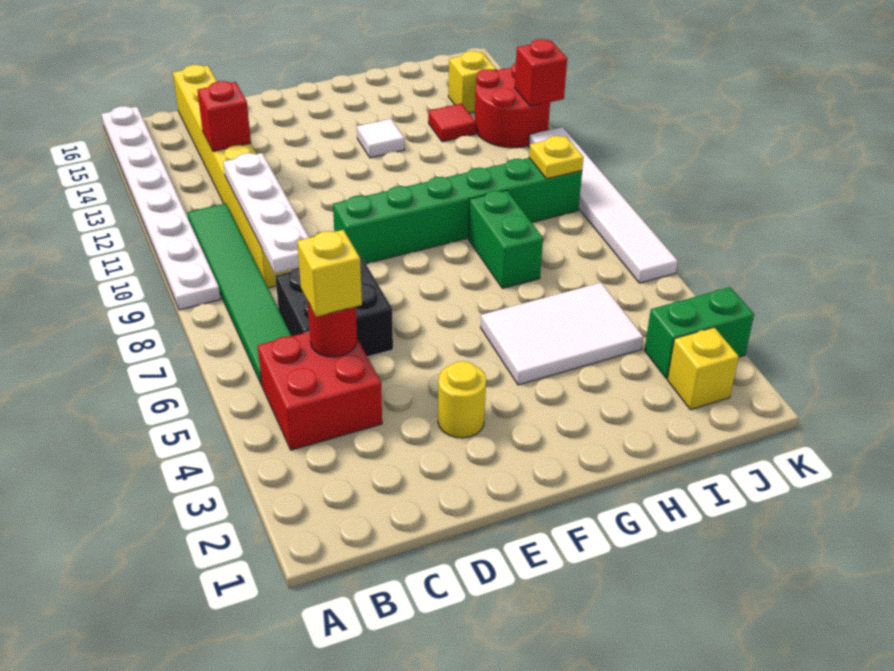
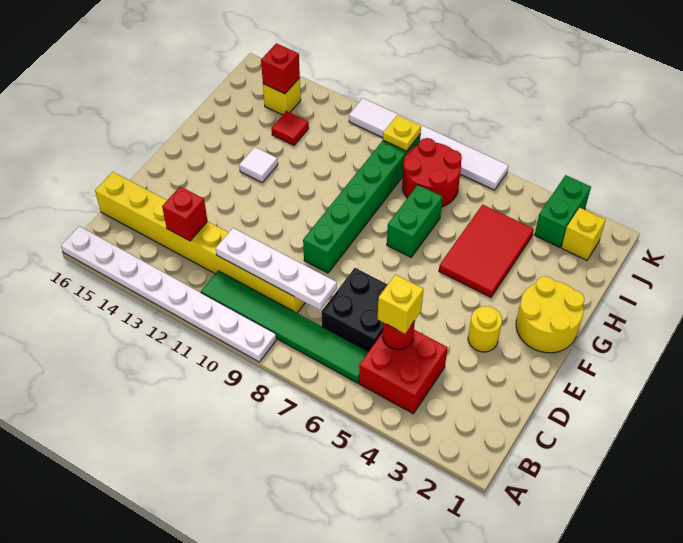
none -> yellow round brick F1:G2 level 1
white tile G4:I5 level 1 -> red tile G4:I5 level 1
green brick H7:H8 level 1 -> green brick G7:H7 level 1
red round brick J12:K13 level 1 -> red round brick I7:J8 level 1
red brick K12 level 2 -> red brick J14 level 2

